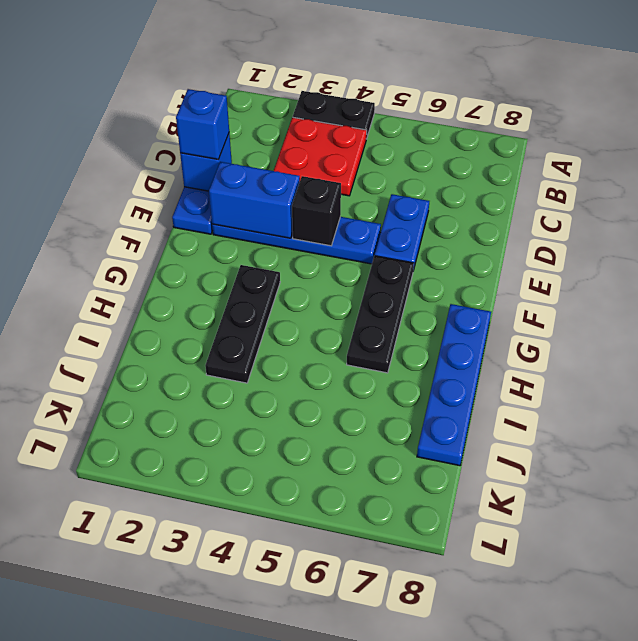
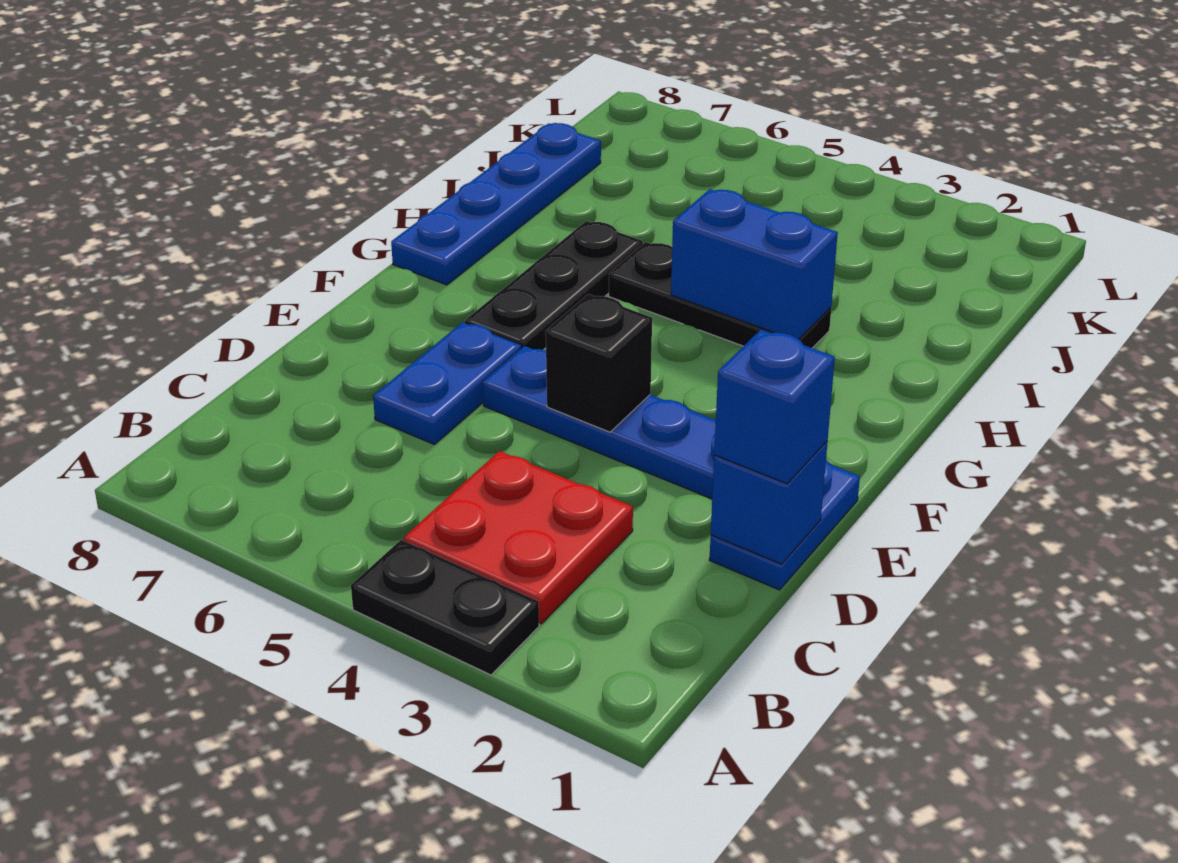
blue brick E2:E3 level 2 -> blue brick H3:H4 level 2
black plate G3:I3 level 1 -> black plate H3:H5 level 1

